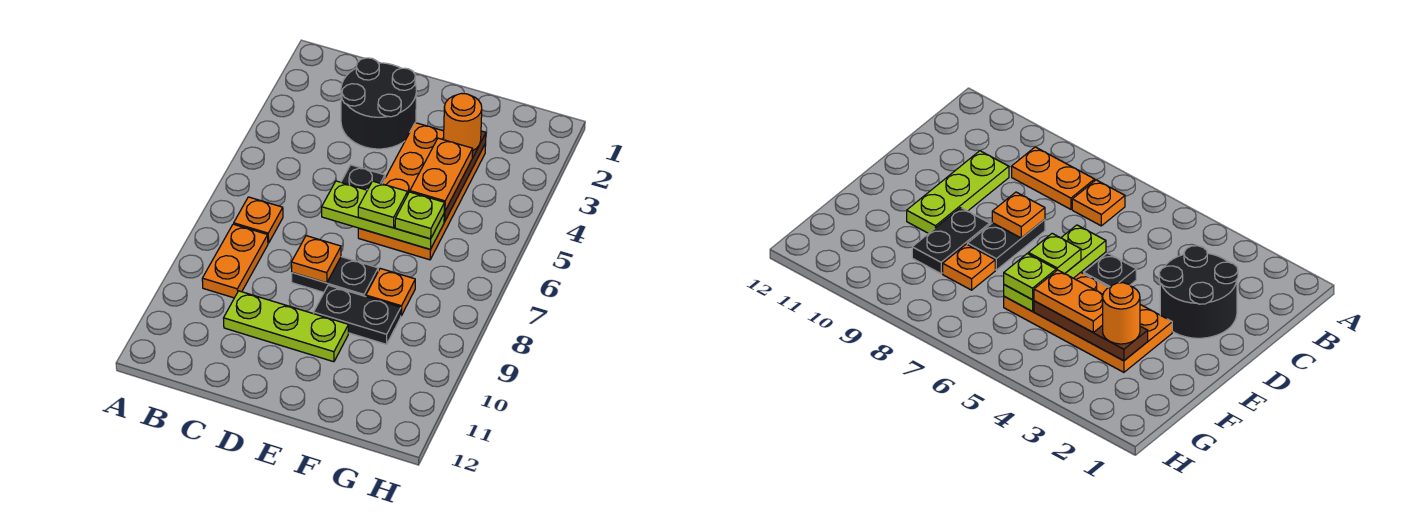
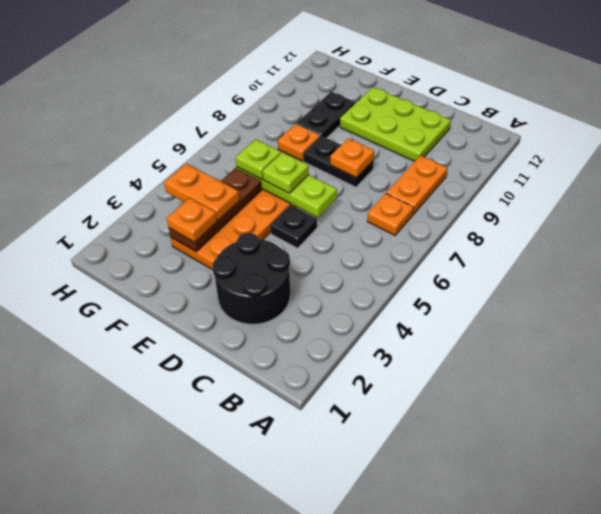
lime plate C10:E10 level 1 -> lime plate C10:E11 level 1
black plate E9:F9 level 1 -> black plate F9:F10 level 1
orange round brick F3 level 3 -> orange plate F3 level 3
orange plate F4:F5 level 3 -> orange plate F4:G4 level 3

